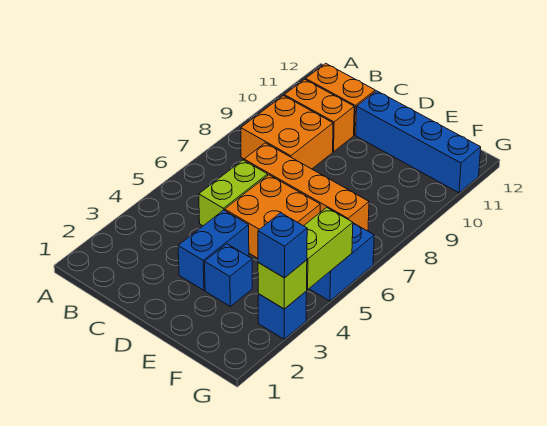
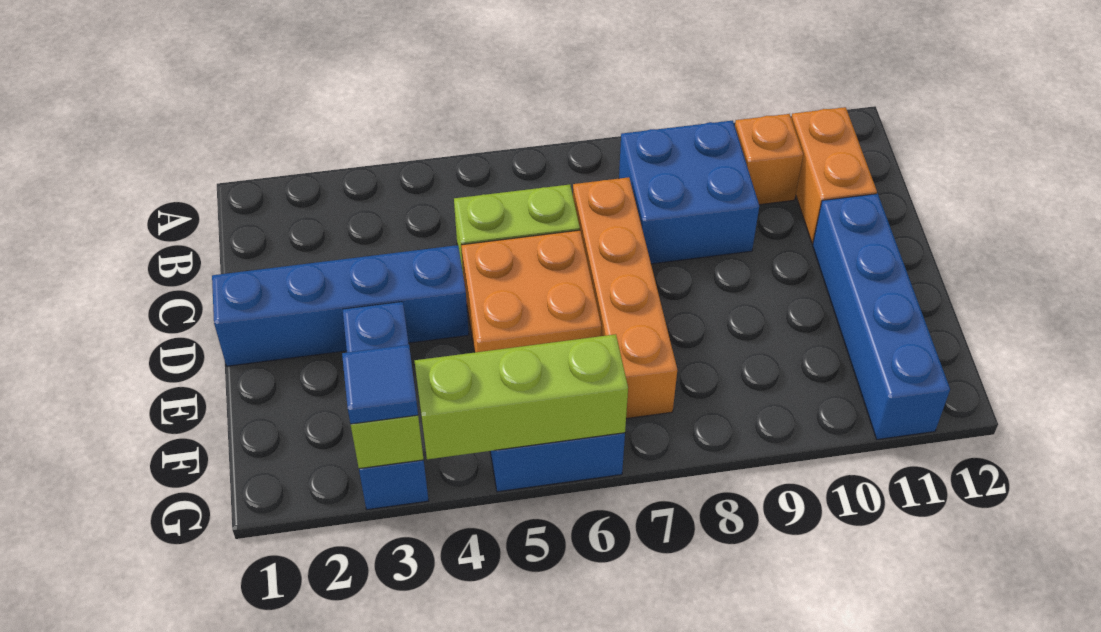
orange brick B8:C9 level 1 -> blue brick B8:C9 level 1
orange brick B10:C10 level 1 -> orange brick B10 level 1
blue brick D3:D4 level 1 -> blue brick D1:D4 level 1
blue brick G3 level 3 -> blue tile G3 level 3
lime brick G4:G5 level 2 -> lime brick G4:G6 level 2

